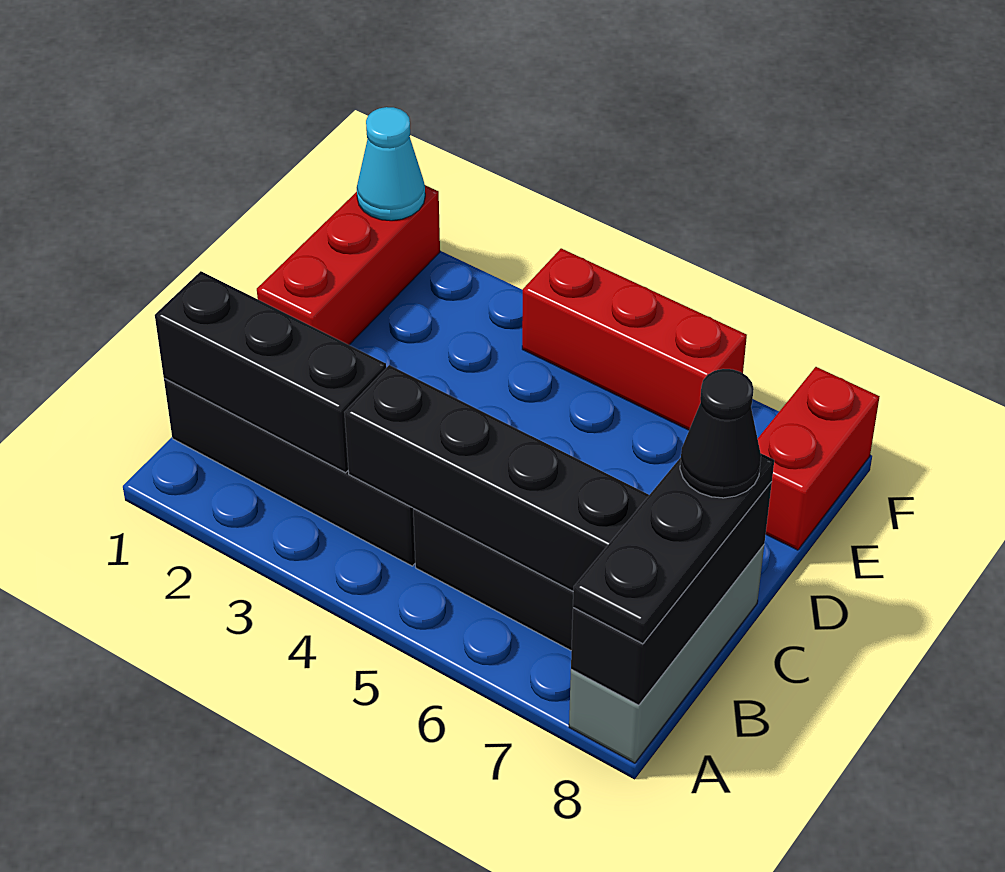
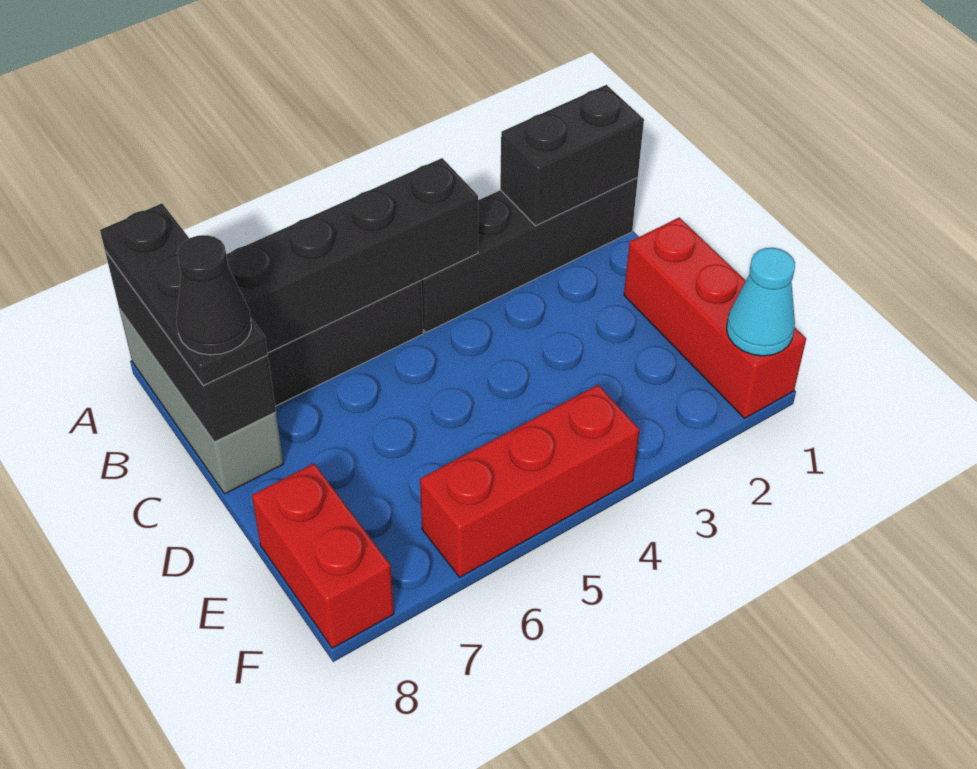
black brick B1:B3 level 2 -> black brick B1:B2 level 2

